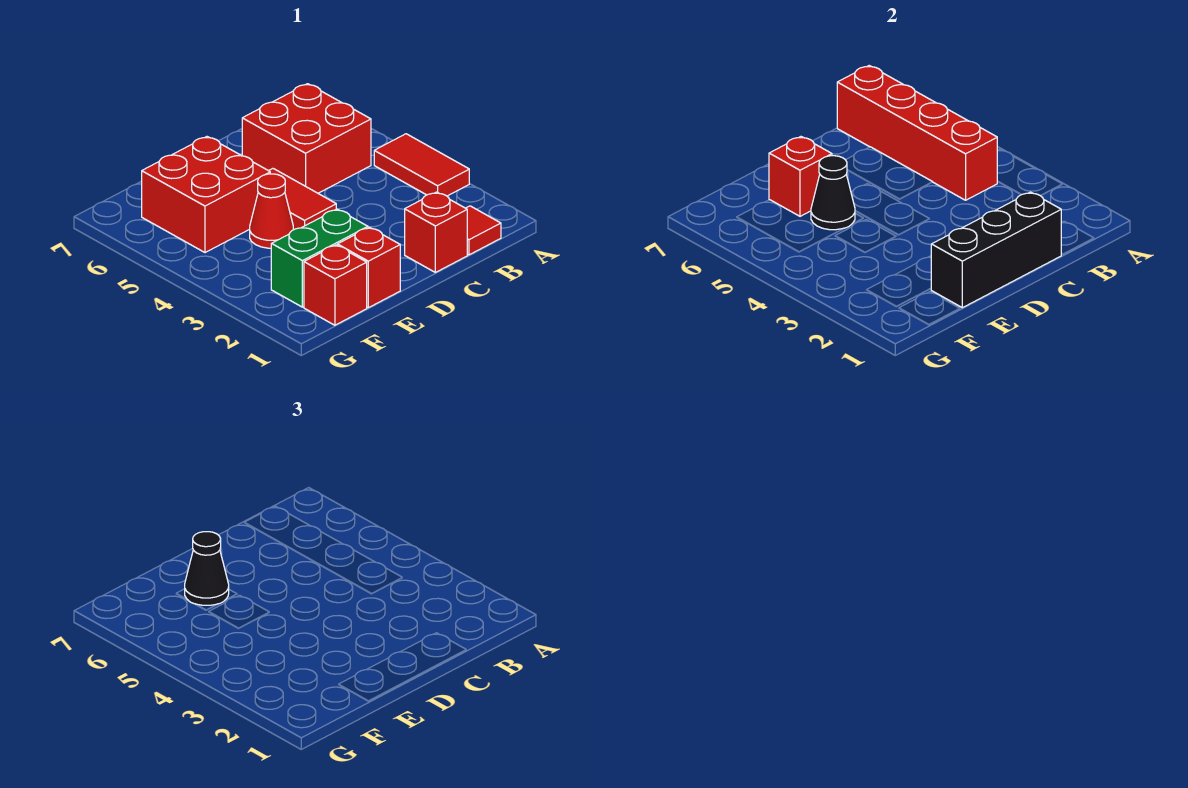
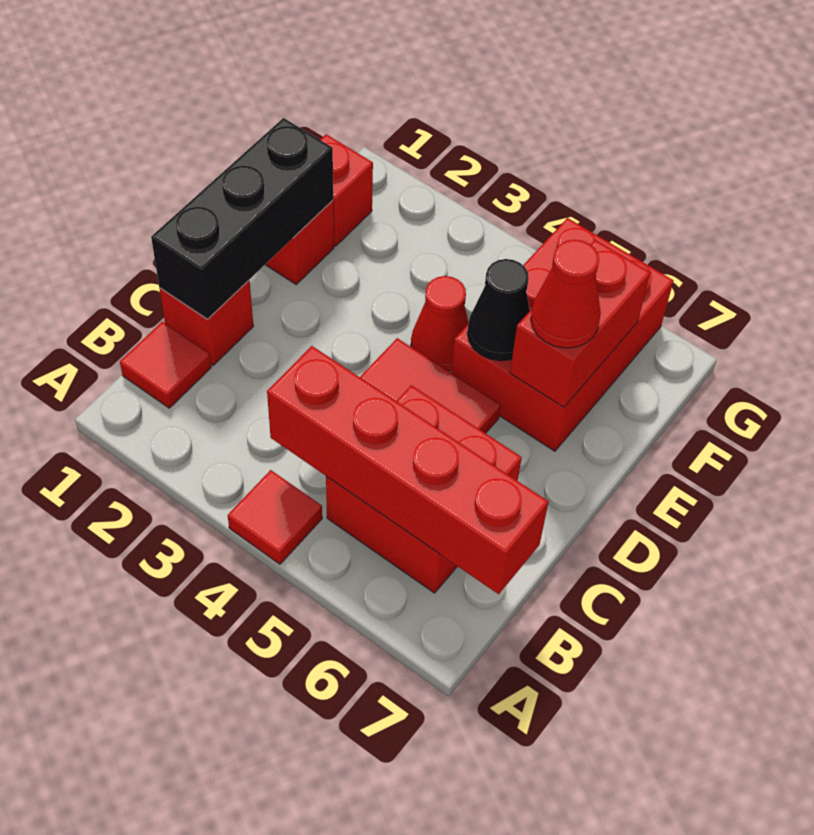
red tile A3:A4 level 1 -> red tile A4 level 1
green brick E2:F2 level 1 -> none
red brick E5:F6 level 1 -> red brick E5:G6 level 1
red brick E6 level 2 -> red brick E6:F6 level 2
black cone E6 level 3 -> red cone E6 level 3

